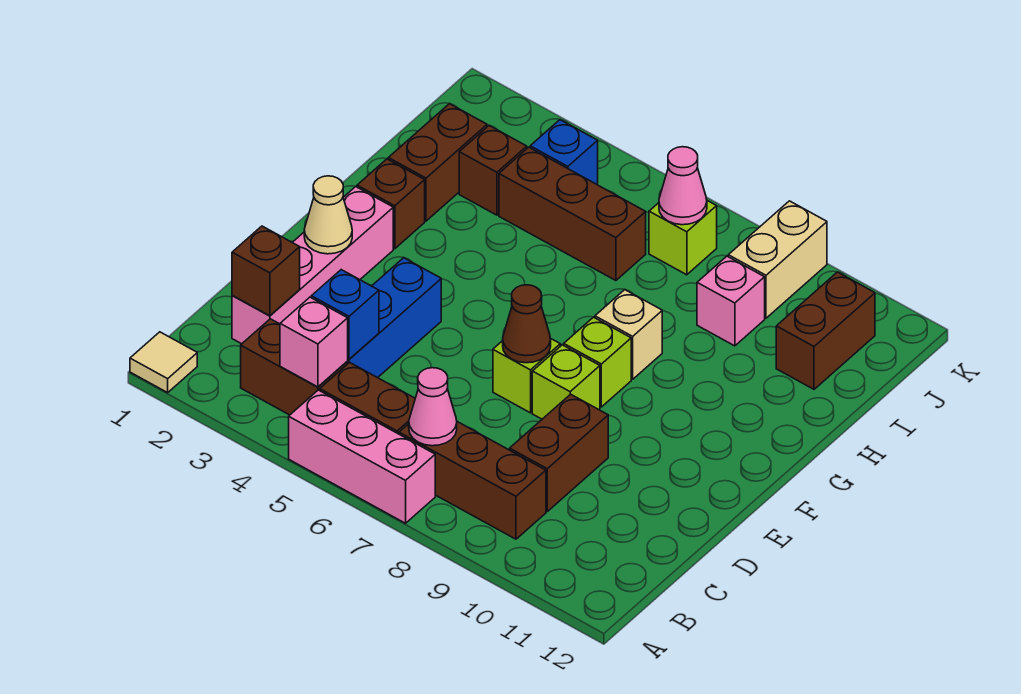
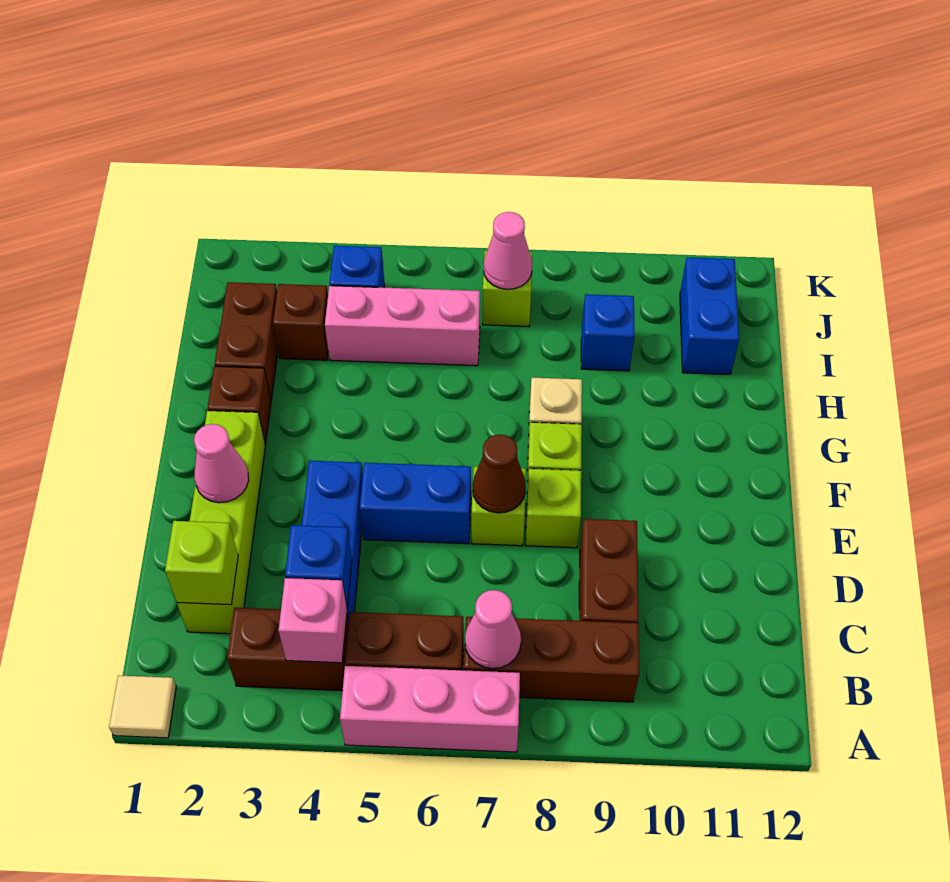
pink brick C2:F2 level 1 -> lime brick C2:F2 level 1
brown brick C2 level 2 -> lime brick C2 level 2
tan cone E2 level 2 -> pink cone E2 level 2
none -> blue brick E5:E6 level 1
brown brick I4:I6 level 1 -> pink brick I4:I6 level 1
pink brick I9 level 1 -> blue brick I9 level 1
brown brick I11:J11 level 1 -> blue brick I11:J11 level 1
tan brick J9:K9 level 1 -> none

